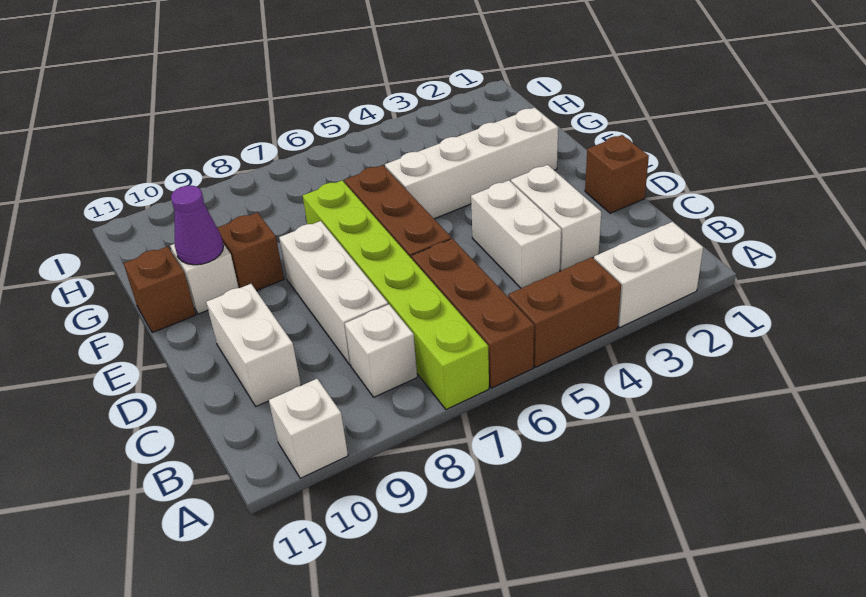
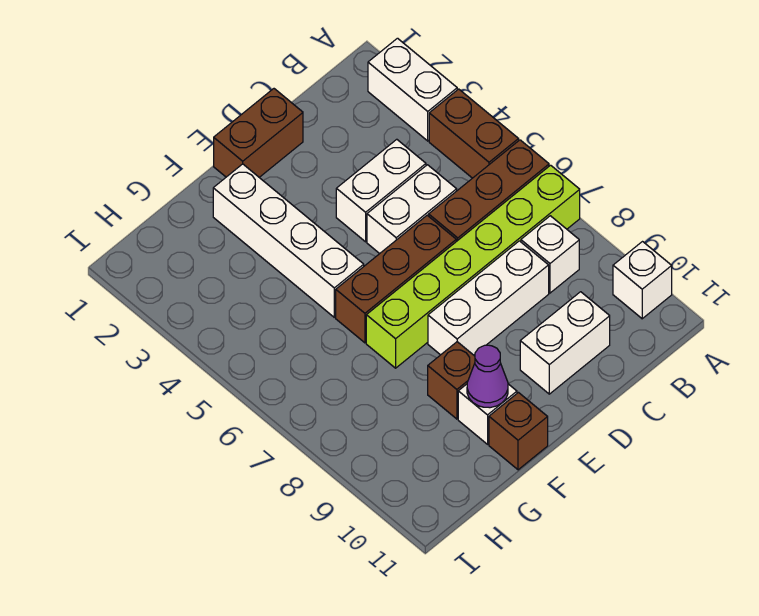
white brick C3:D3 level 1 -> white brick C5:D5 level 1
brown brick D1 level 1 -> brown brick D1:E1 level 1

